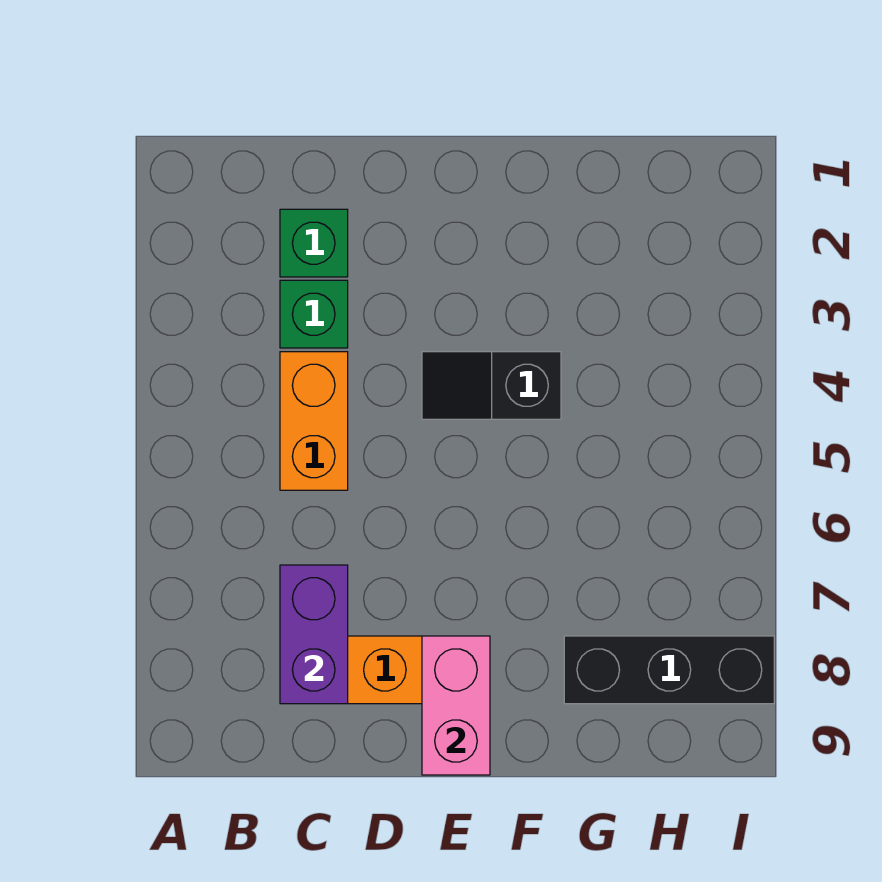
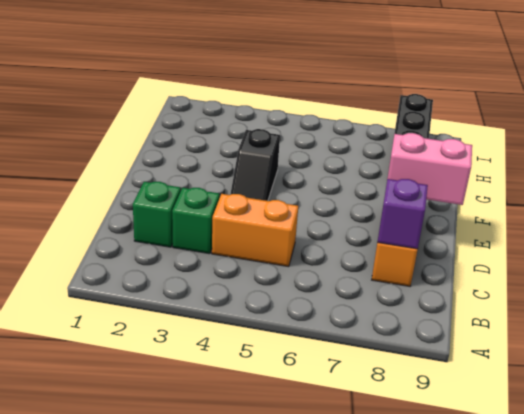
purple brick C7:C8 level 2 -> purple brick C8 level 2

